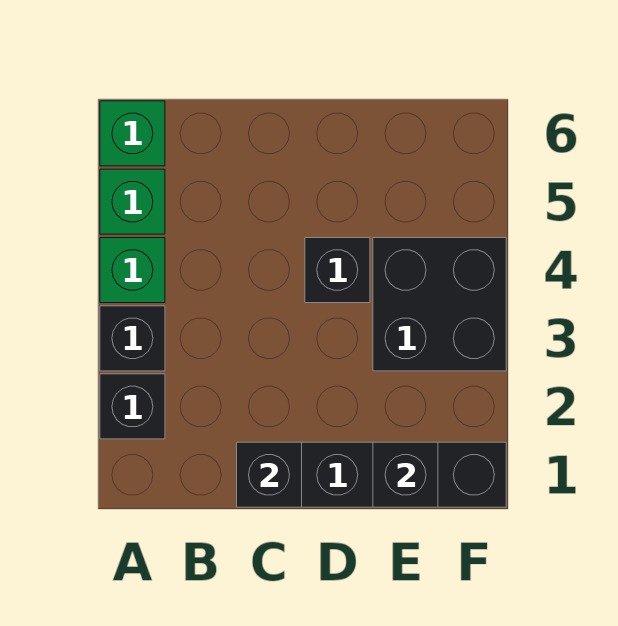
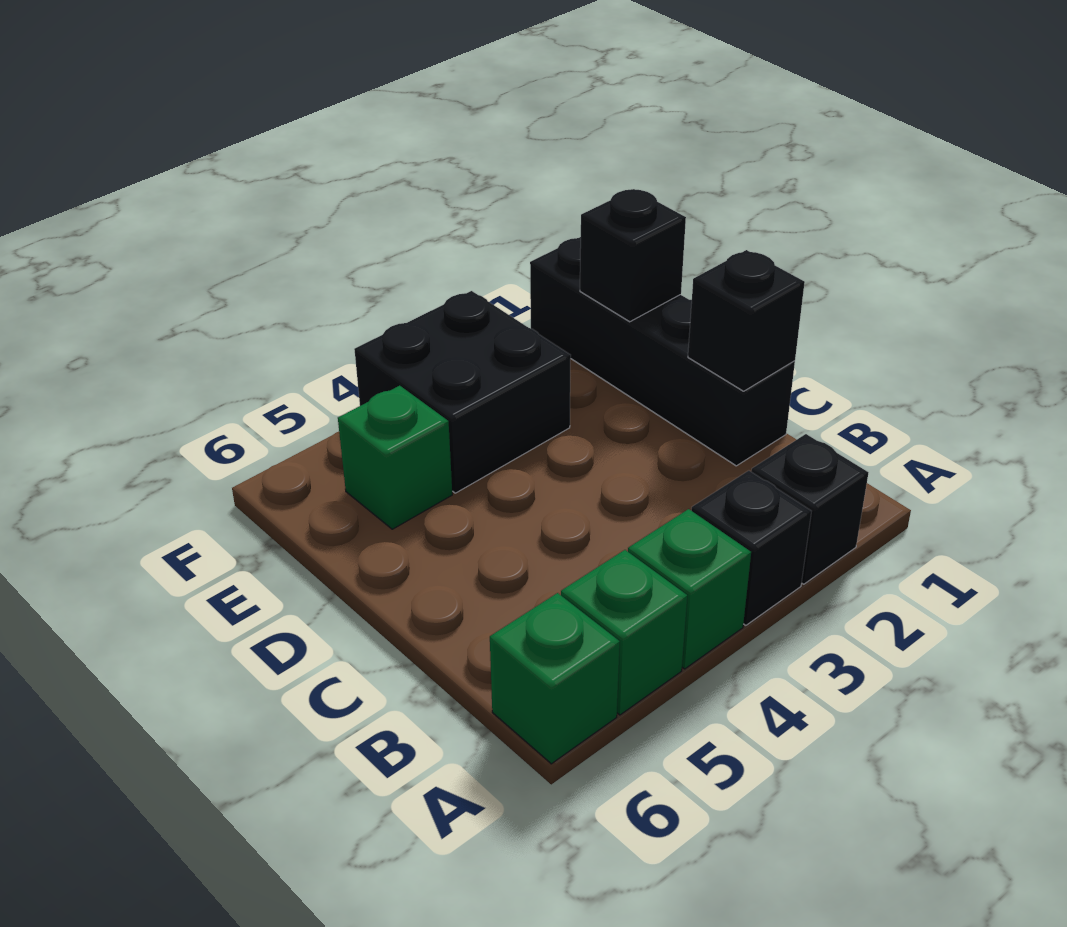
black brick D4 level 1 -> none
none -> green brick E5 level 1

